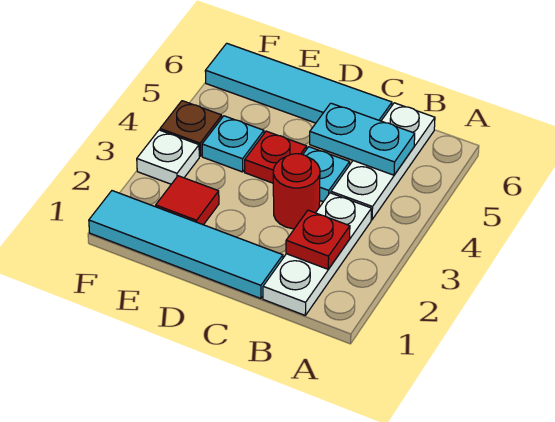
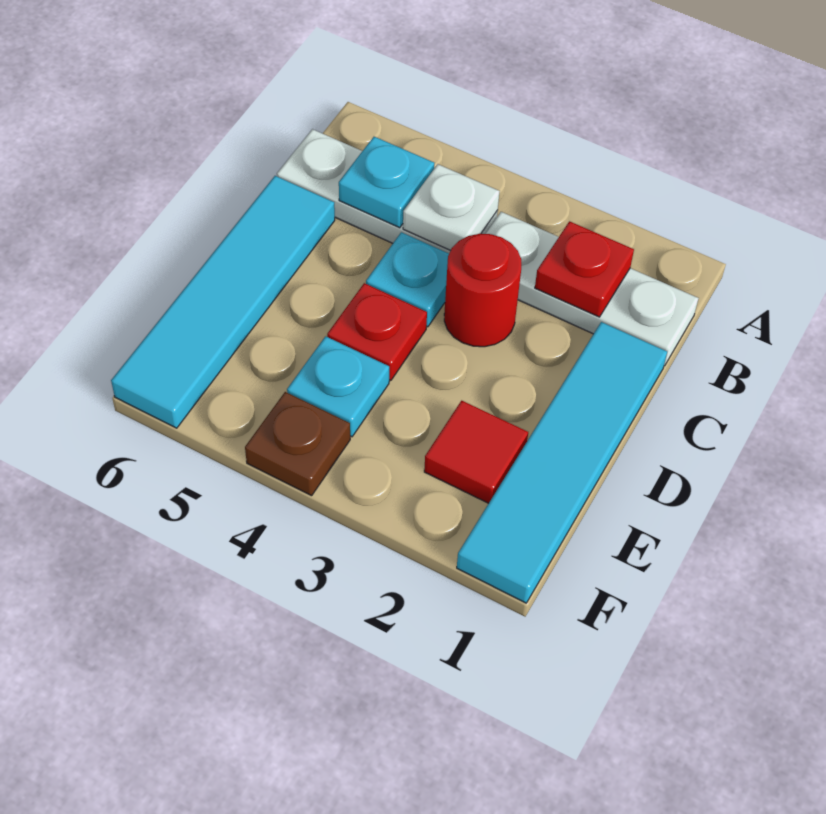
cyan plate B5:C5 level 2 -> cyan plate B5 level 2
white plate F3 level 1 -> white plate B4 level 2

